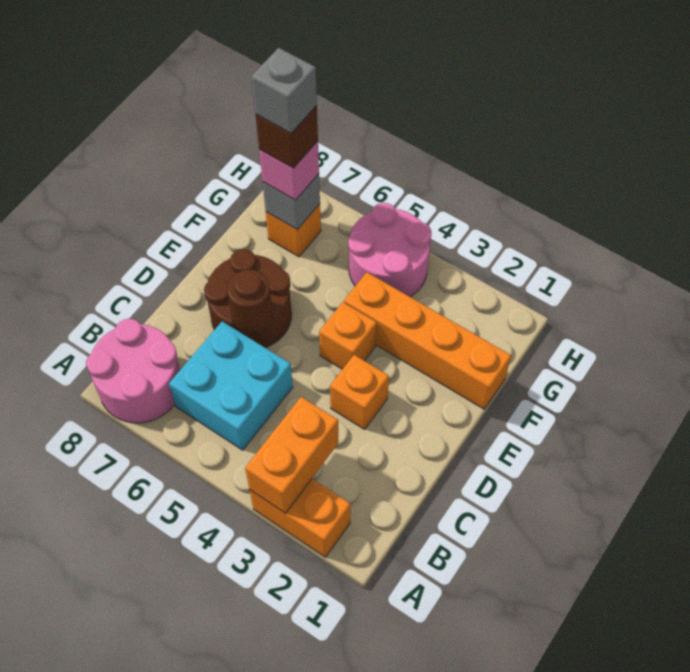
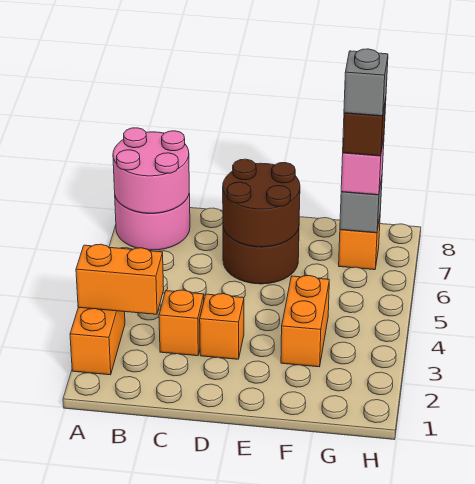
cyan brick B5:C6 level 1 -> none
brown round brick D6 level 2 -> brown round brick D6:E7 level 2
orange brick E4 level 1 -> orange brick C3 level 1
orange brick F1:F4 level 1 -> orange brick F3:F4 level 1
pink round brick G4:H5 level 1 -> pink round brick A7:B8 level 2

